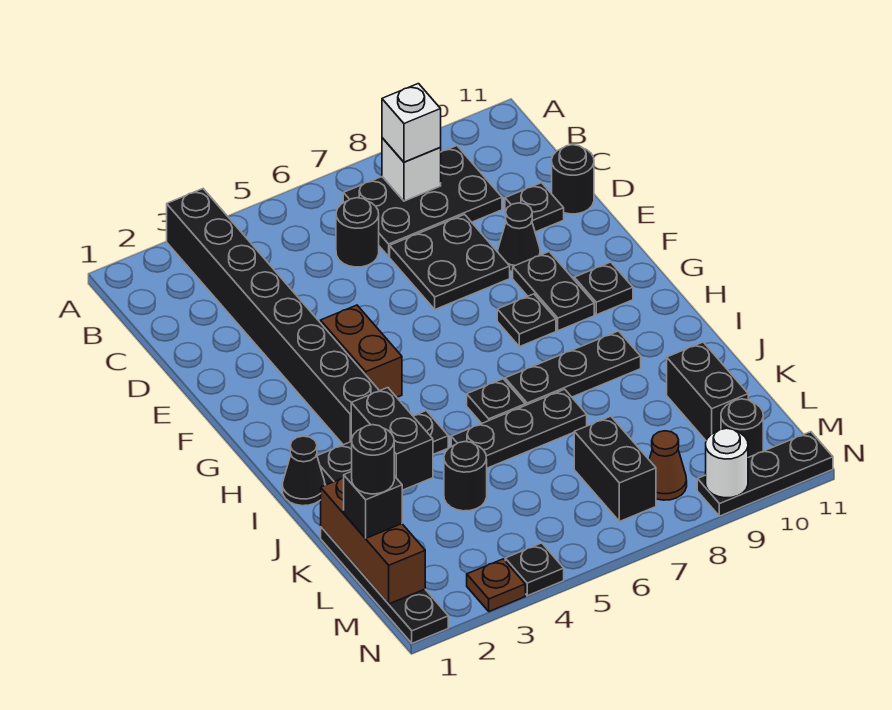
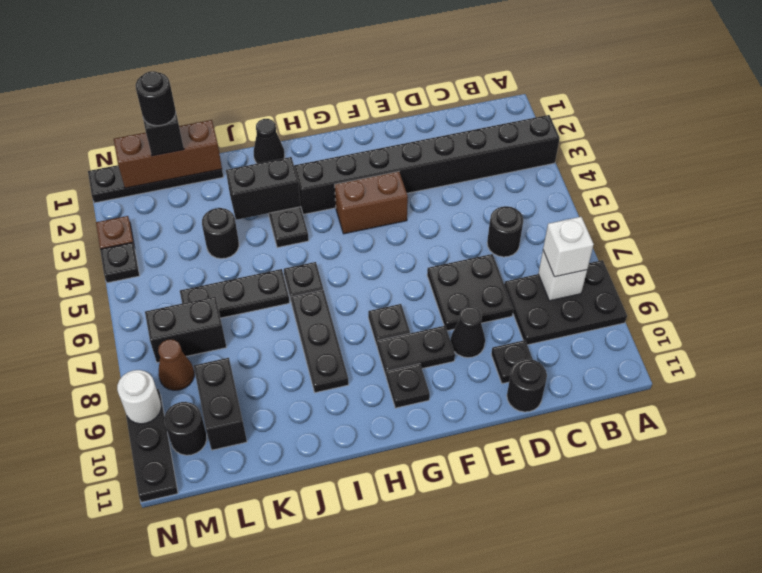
black plate B7:C9 level 1 -> black plate A8:C9 level 1
black plate J5:J7 level 1 -> black plate J6:L6 level 1
black brick K10:L10 level 1 -> black brick L9:L10 level 1

